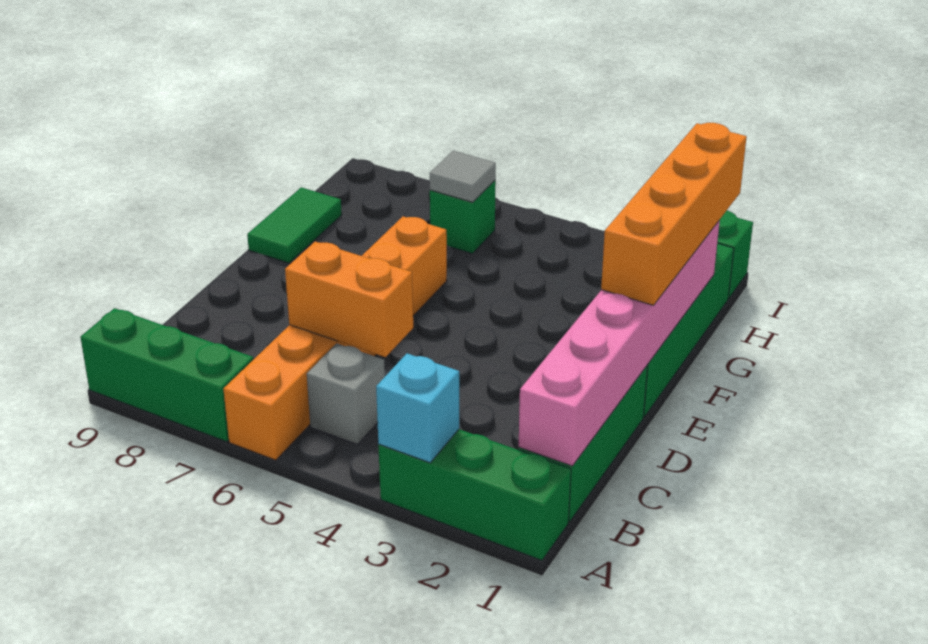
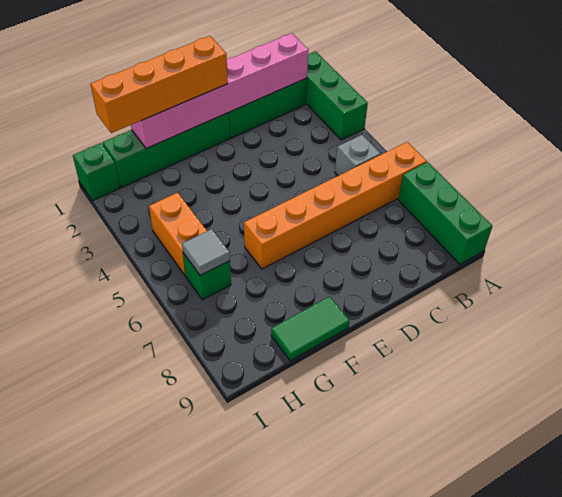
cyan brick A3 level 2 -> none
orange brick C5:C6 level 2 -> orange brick H4:H5 level 1

